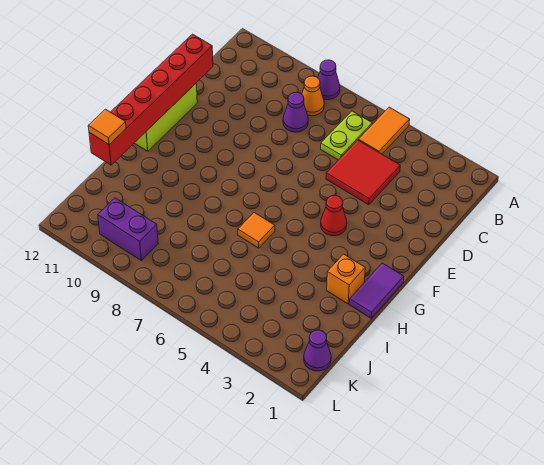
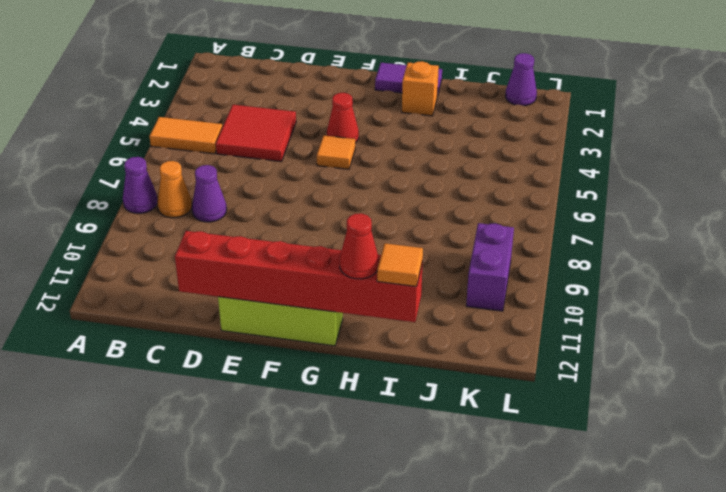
lime plate B6:C6 level 1 -> none
orange tile H6 level 1 -> orange tile F5 level 1
none -> red cone H12 level 3

